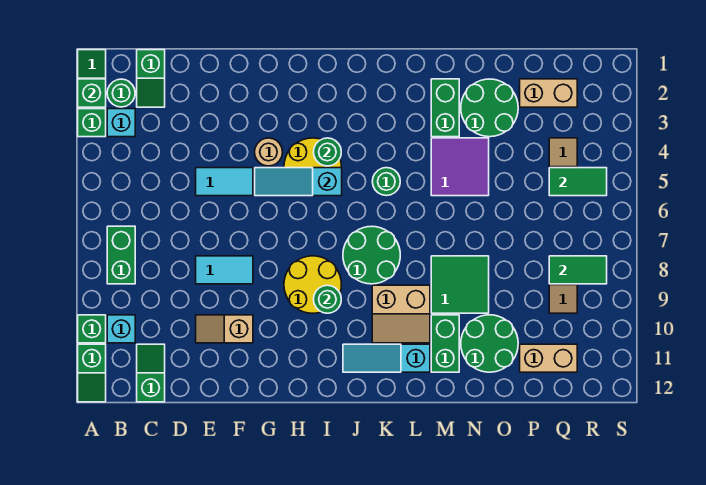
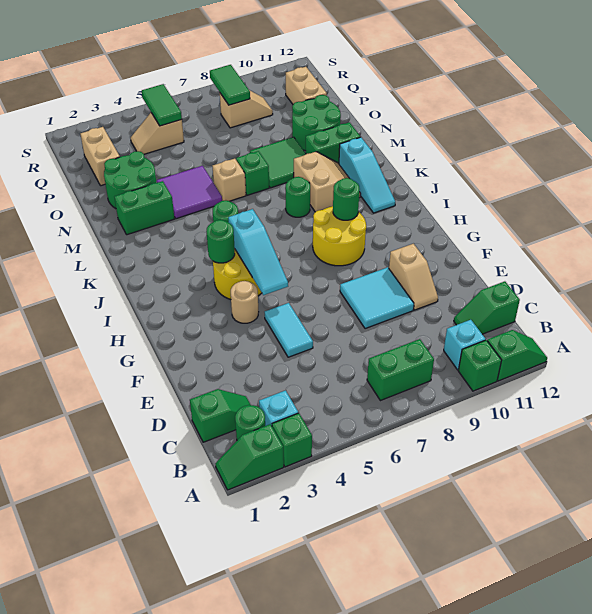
green brick A2 level 2 -> green brick M7 level 1
cyan tile E8:F8 level 1 -> cyan tile E8:F9 level 1
green round brick J7:K8 level 1 -> green round brick K8 level 1
none -> tan brick M6 level 1

